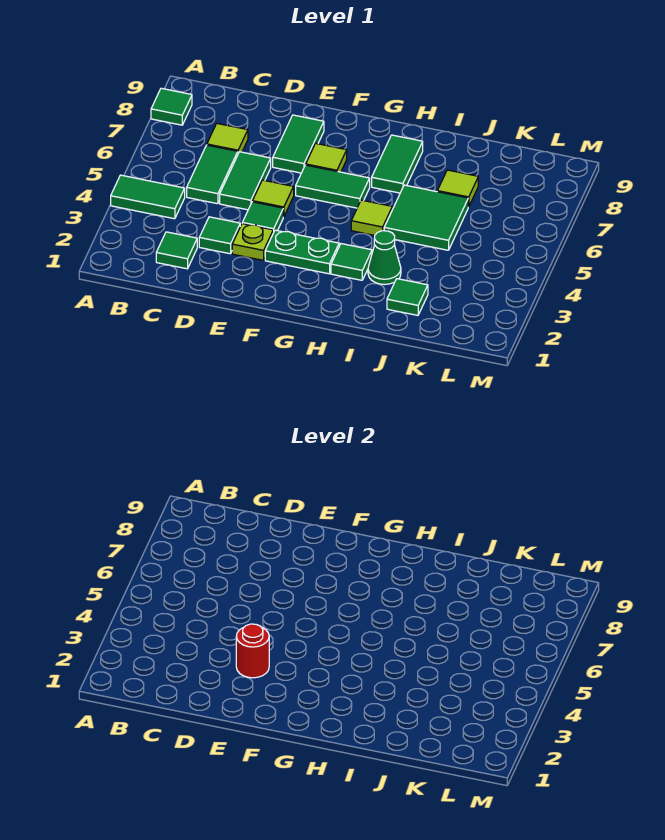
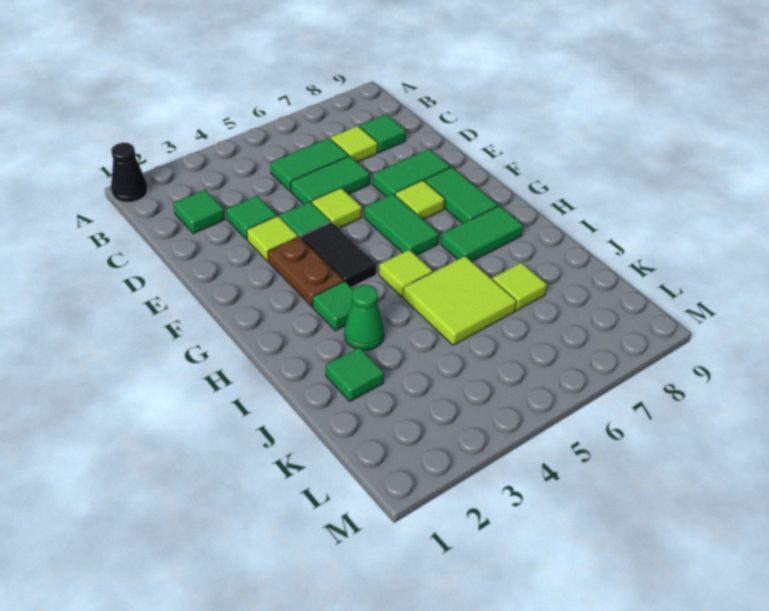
none -> black cone A1 level 1
green tile A4:B4 level 1 -> green tile F8:G8 level 1
green tile A8 level 1 -> green tile C8 level 1
lime plate E3 level 1 -> lime tile E3 level 1
red round brick E3 level 2 -> none
green plate F3:G3 level 1 -> brown plate F3:G3 level 1
none -> black tile F4:G4 level 1
green tile I5:J6 level 1 -> lime tile I5:J6 level 1

